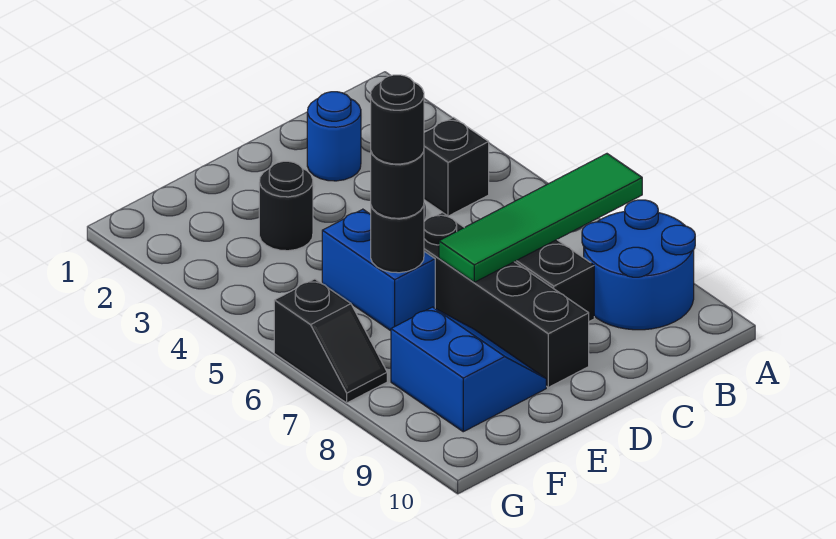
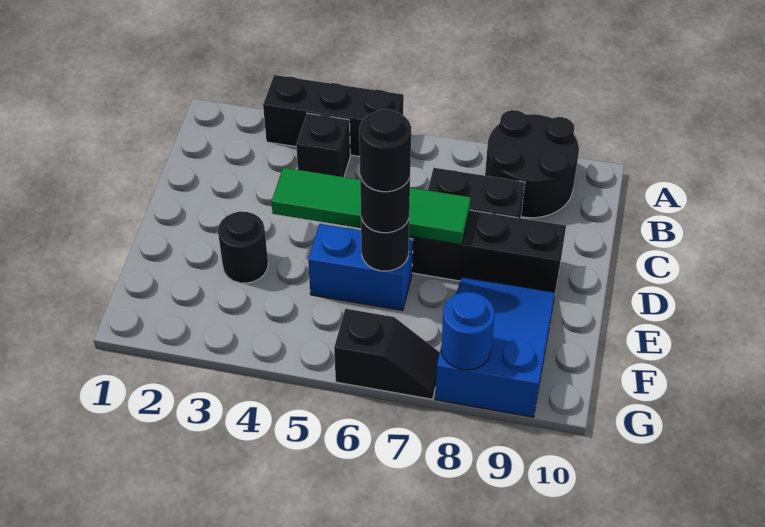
none -> black brick A3:A5 level 1
green tile A7:D7 level 2 -> green tile D4:D7 level 2
blue round brick A8:B9 level 1 -> black round brick A8:B9 level 1
blue round brick C2 level 1 -> blue round brick G8 level 2
blue slope E8:F9 level 1 top F -> blue slope E8:G9 level 1 top G

